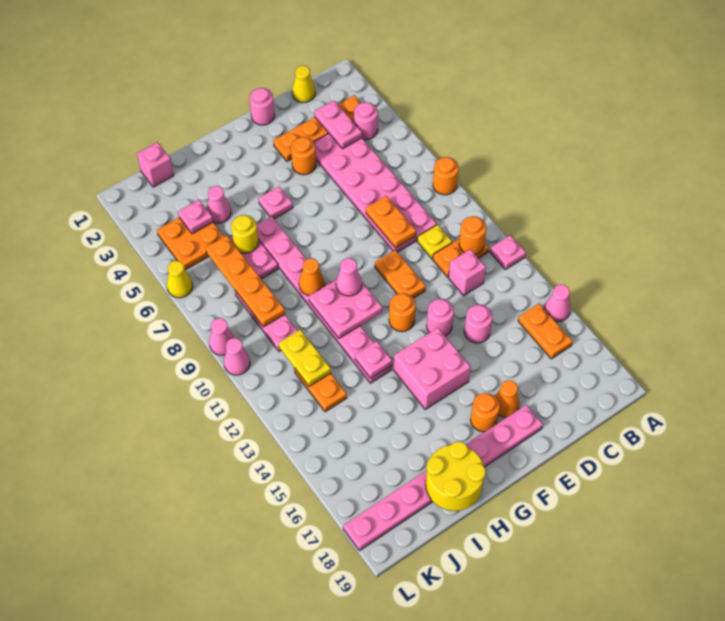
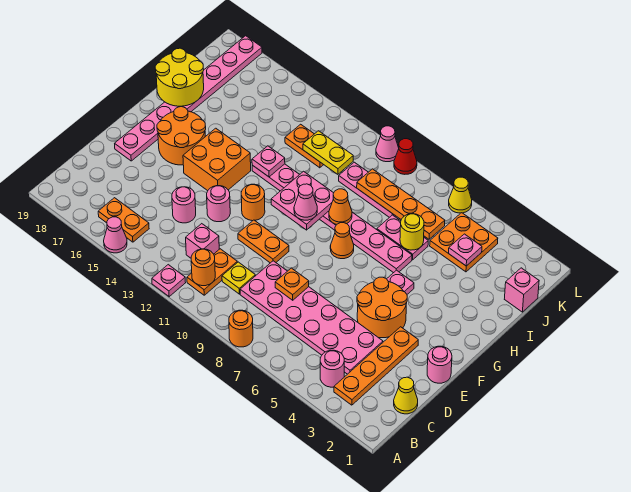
pink plate C3:C4 level 2 -> none
orange plate D8:D9 level 2 -> orange plate D8 level 2
orange round brick E4 level 1 -> orange round brick E4:F5 level 1
orange cone E17 level 1 -> orange cone G8 level 1
pink brick F14:G15 level 1 -> orange brick F14:G15 level 1
orange round brick F17 level 1 -> orange round brick F16:G17 level 1
pink cone I4 level 1 -> none
pink cone L9 level 1 -> red cone L9 level 1

